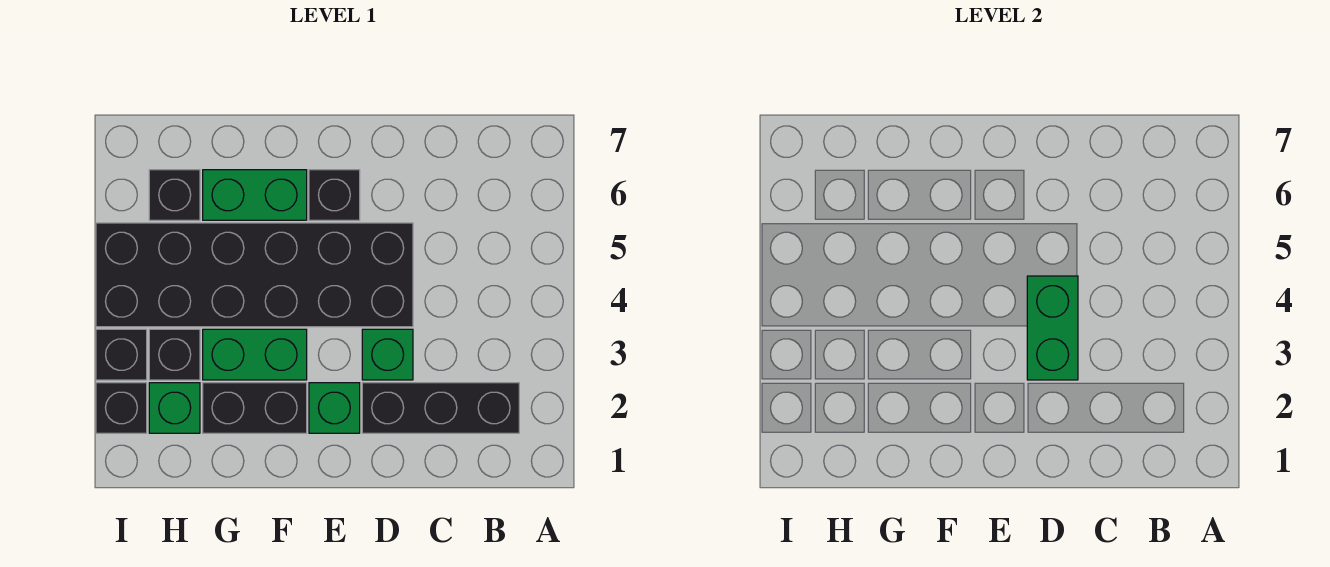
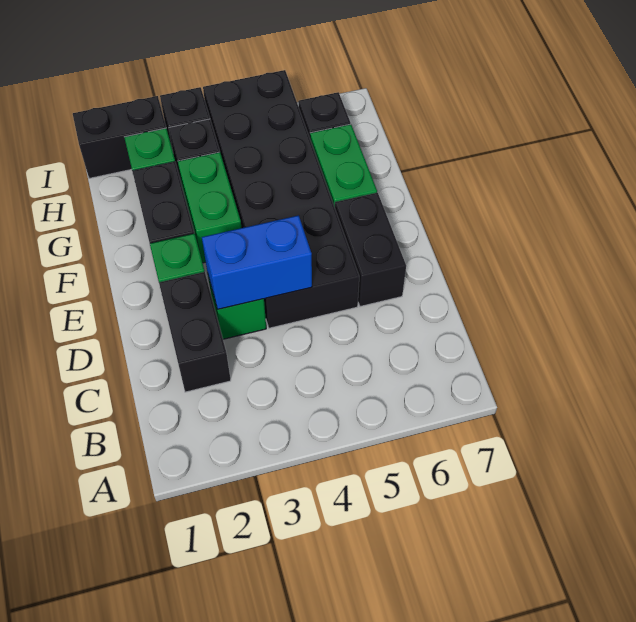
black brick B2:D2 level 1 -> black brick C2:D2 level 1
green brick D3:D4 level 2 -> blue brick D3:D4 level 2
black brick E6 level 1 -> black brick D6:E6 level 1
black brick I2 level 1 -> black brick I1:I2 level 1

